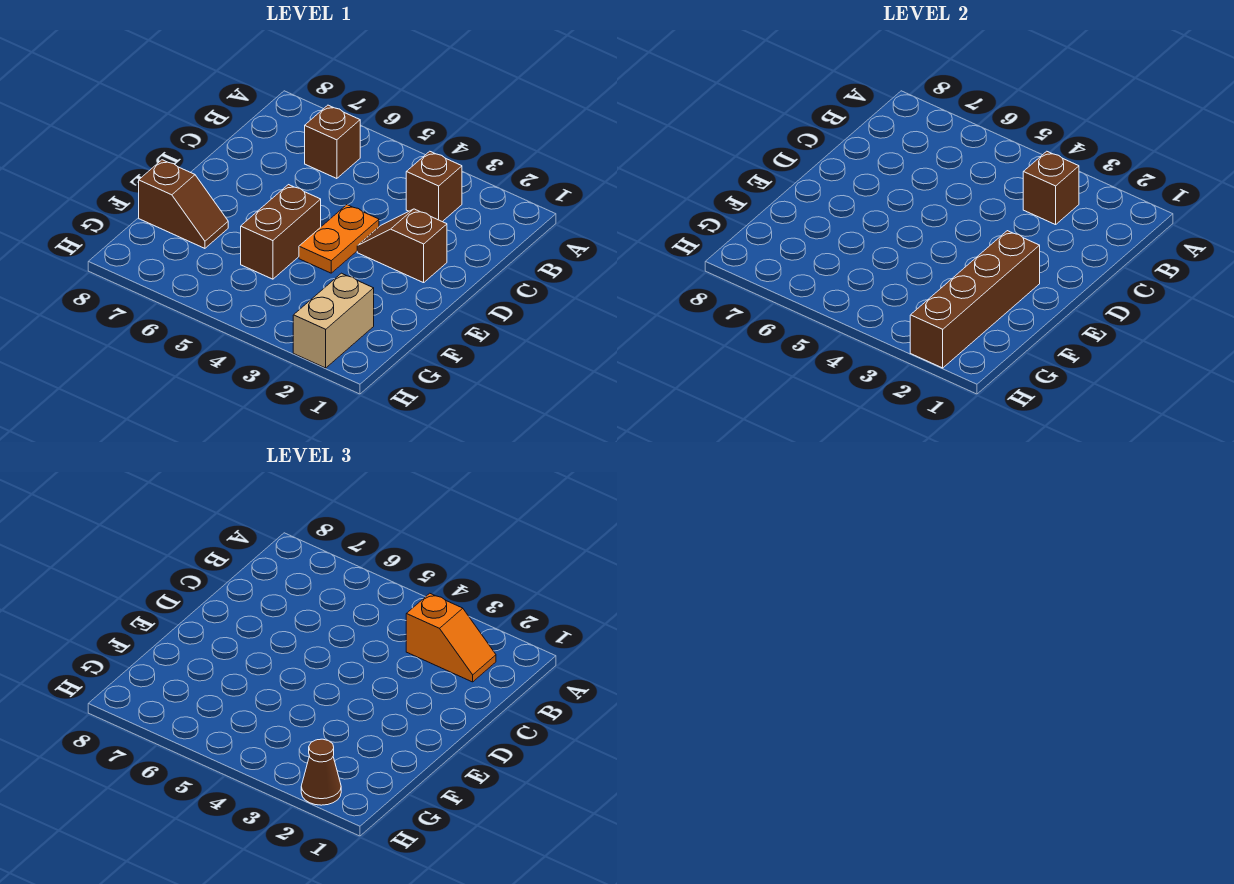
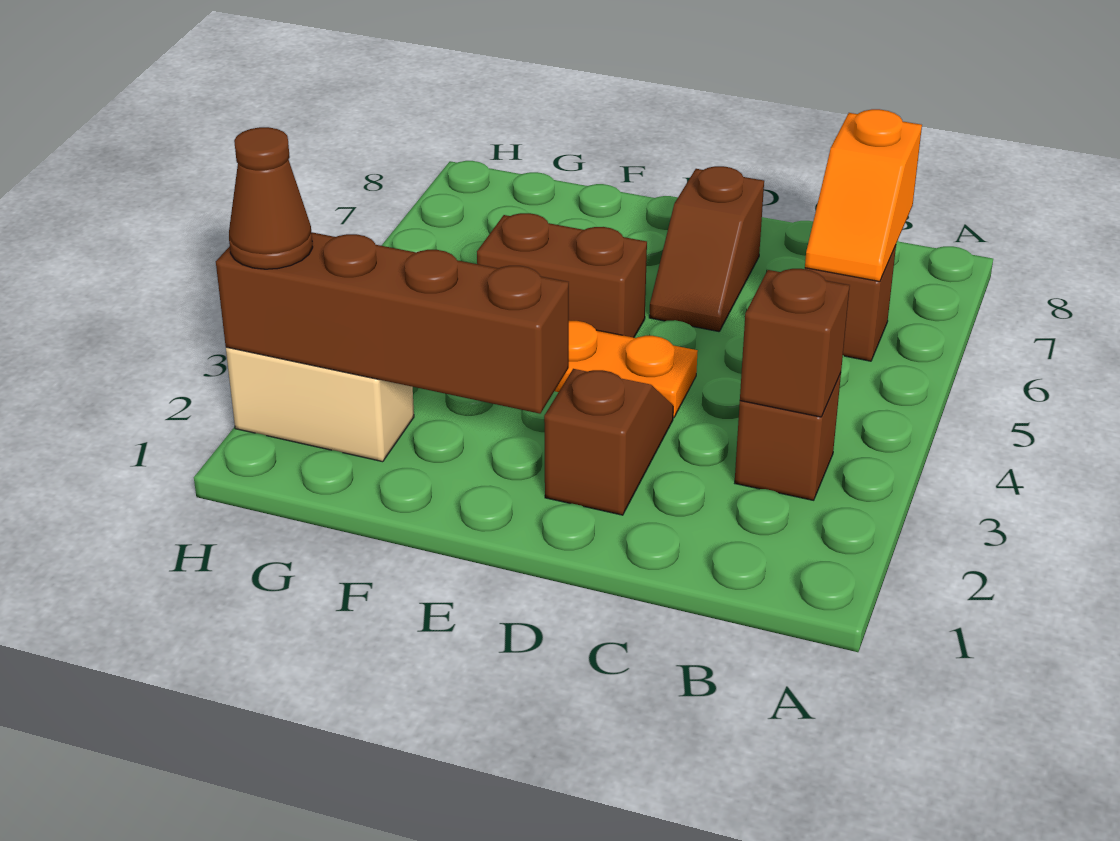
orange slope B2:B3 level 3 top 3 -> orange slope B6:B7 level 2 top 7
brown slope F7:F8 level 1 top 8 -> brown slope D6:D7 level 1 top 7

